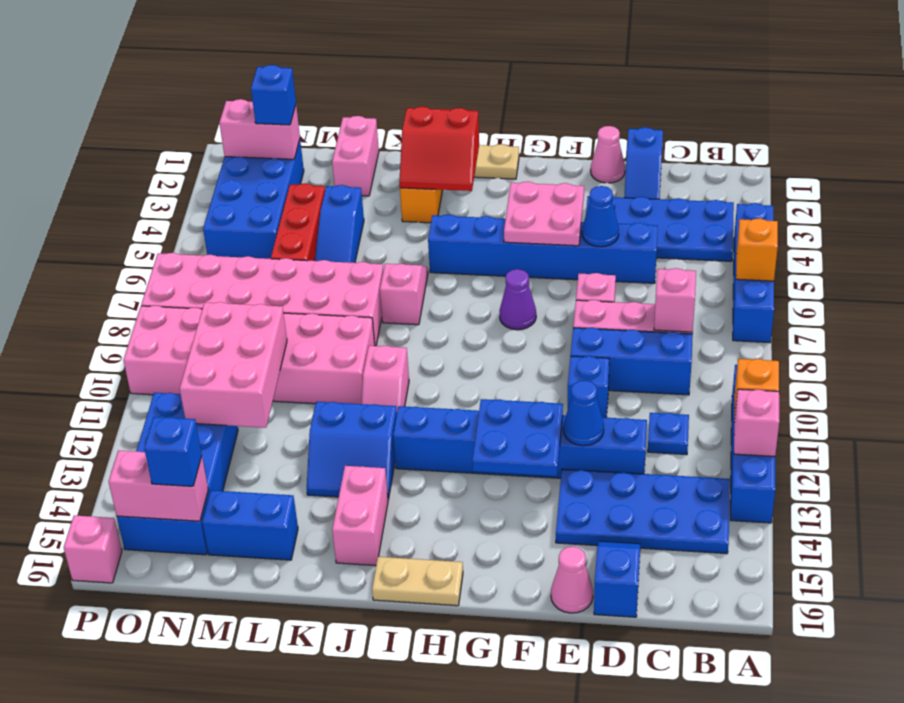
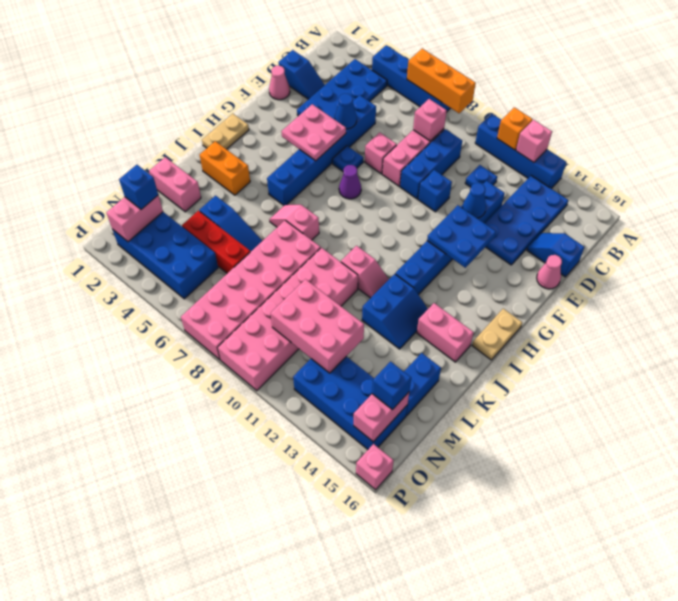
orange brick A6 level 2 -> orange brick A6:A8 level 2
none -> blue plate F6 level 1
red slope I2:J3 level 2 top 2 -> none

